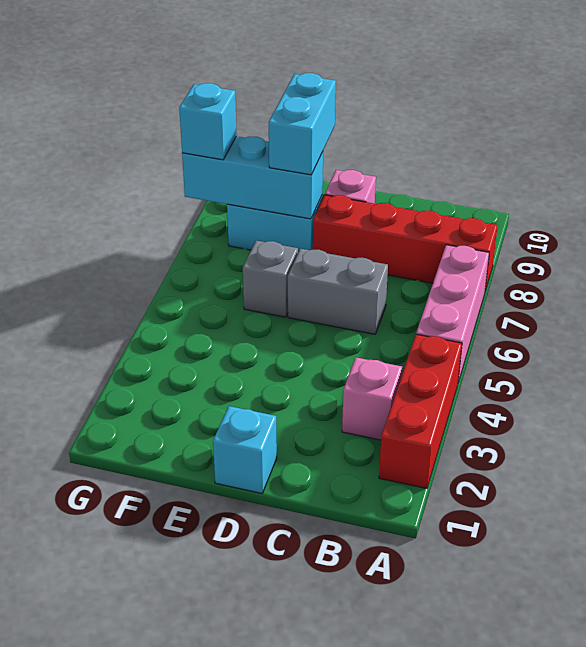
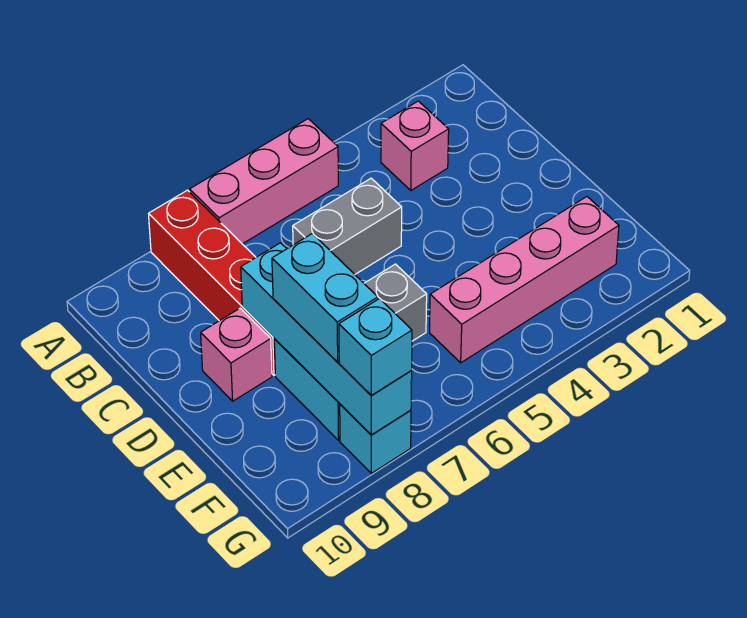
red brick A2:A4 level 1 -> none
grey brick C6:D6 level 1 -> grey brick C5:C6 level 1
cyan brick D1 level 1 -> cyan brick G8 level 1
cyan brick E8:G8 level 2 -> cyan brick D8:G8 level 2
cyan brick E8:E9 level 3 -> cyan brick E8:F8 level 3
none -> pink brick F2:F5 level 1

